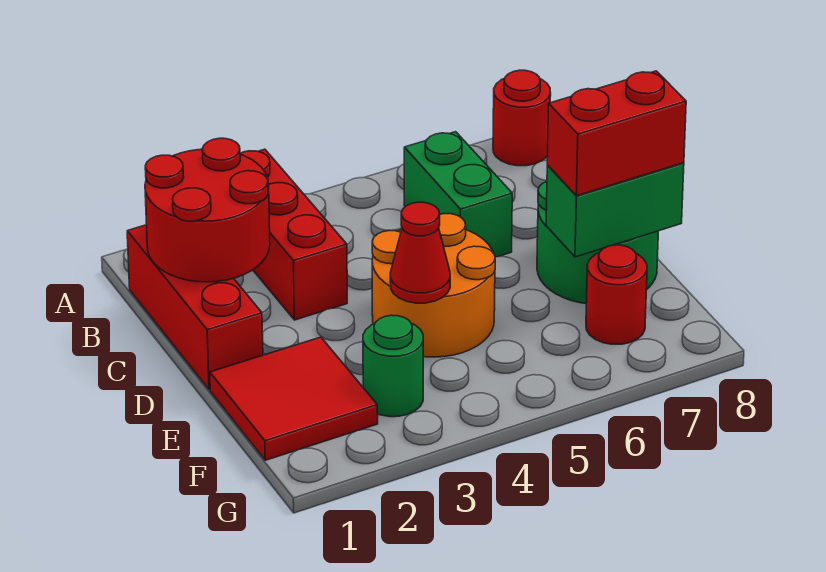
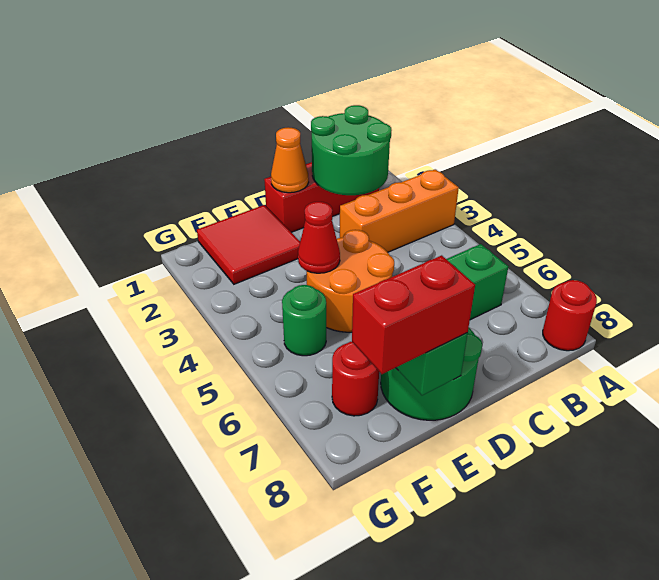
red brick A3:C3 level 1 -> orange brick A3:C3 level 1
red round brick B1:C2 level 2 -> green round brick B1:C2 level 2
none -> orange cone D1 level 2
red brick E7:E8 level 3 -> red brick E8:F8 level 3
green round brick F3 level 1 -> green round brick F5 level 1

